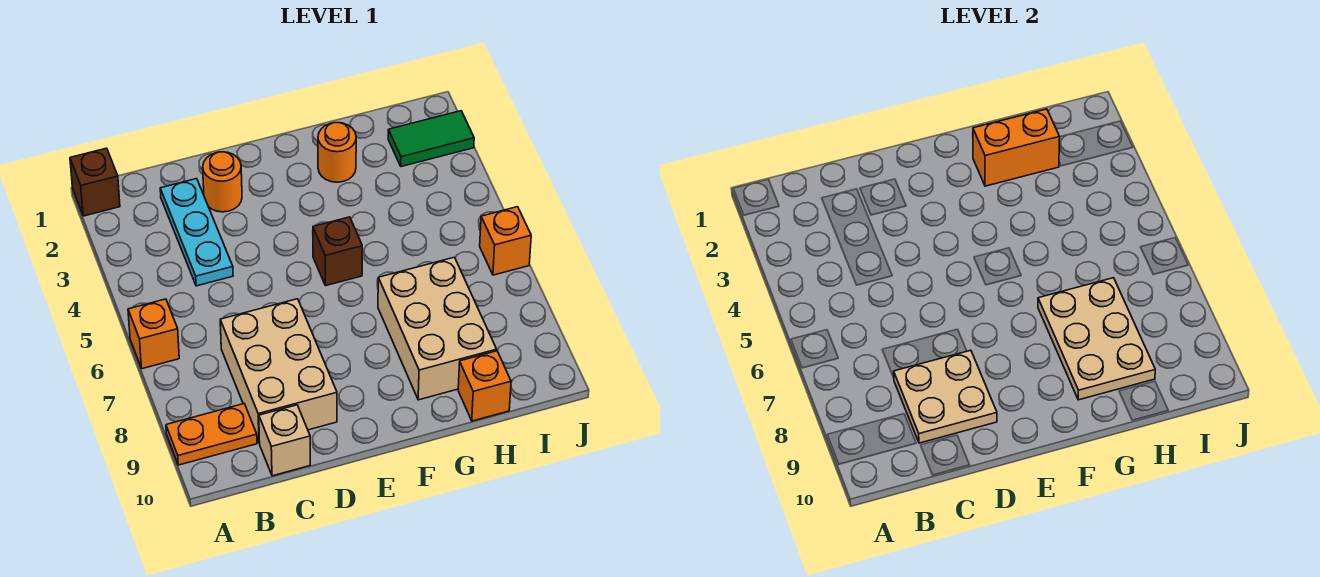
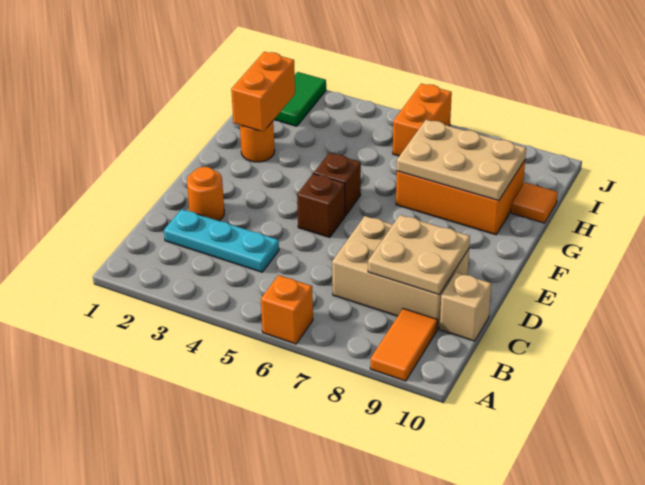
brown brick A1 level 1 -> brown brick E5 level 1
orange plate A9:B9 level 1 -> orange tile A9:B9 level 1
tan brick G7:H9 level 1 -> orange brick G7:H9 level 1
orange brick H10 level 1 -> orange tile H10 level 1
orange brick J6 level 1 -> orange brick I6:J6 level 1

